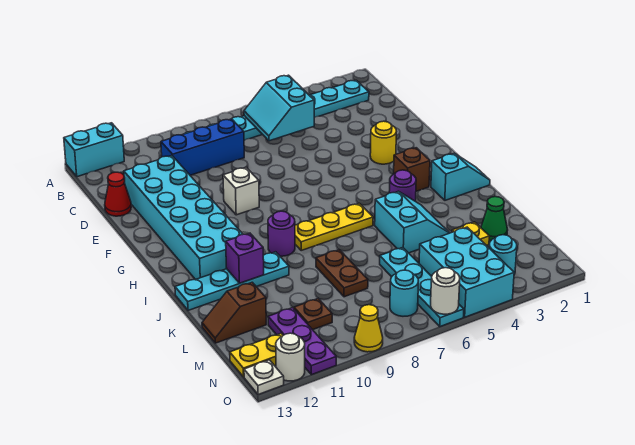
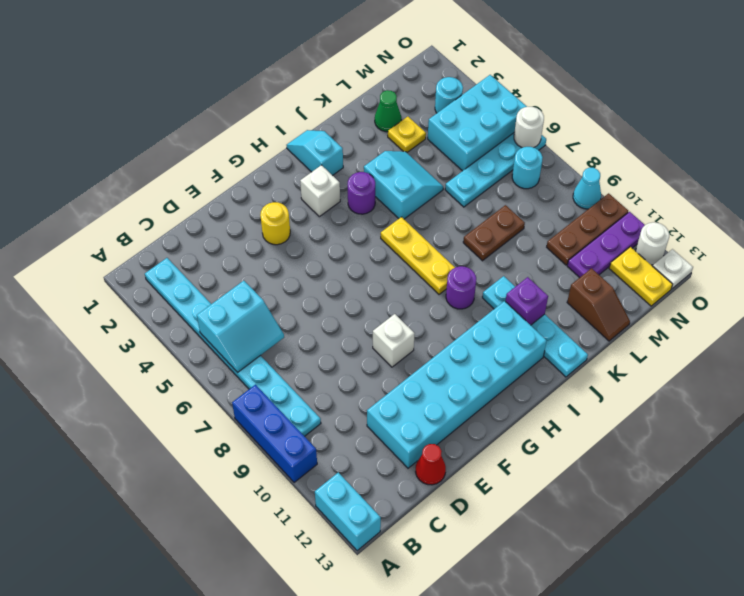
blue brick C8:C10 level 1 -> blue brick A8:A10 level 1
brown brick H3 level 1 -> white brick H3 level 1
cyan slope J4:K5 level 1 top 5 -> cyan slope J4:K5 level 1 top J
brown plate M10 level 1 -> brown plate M10:O10 level 1
yellow cone O9 level 1 -> cyan cone O9 level 1

